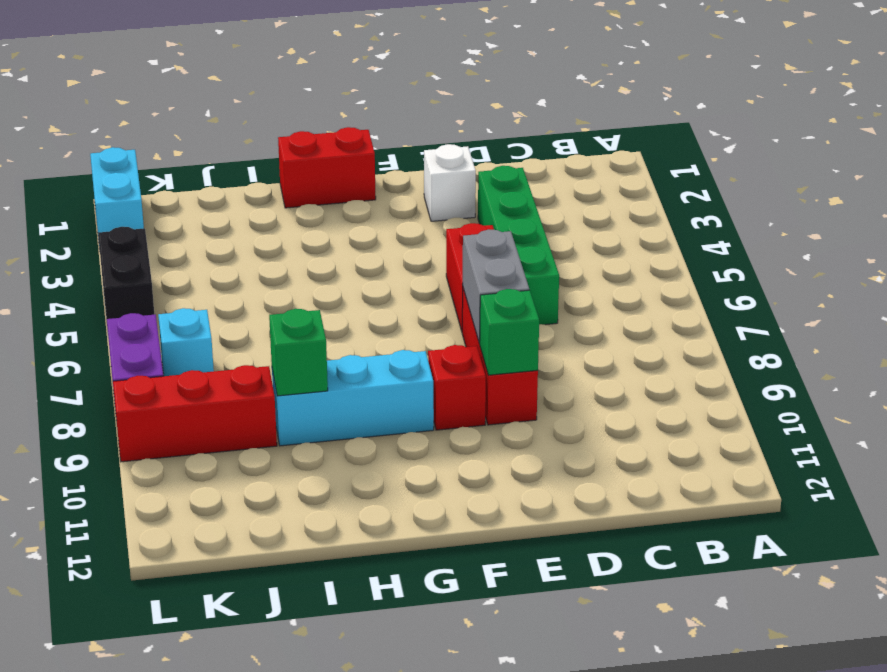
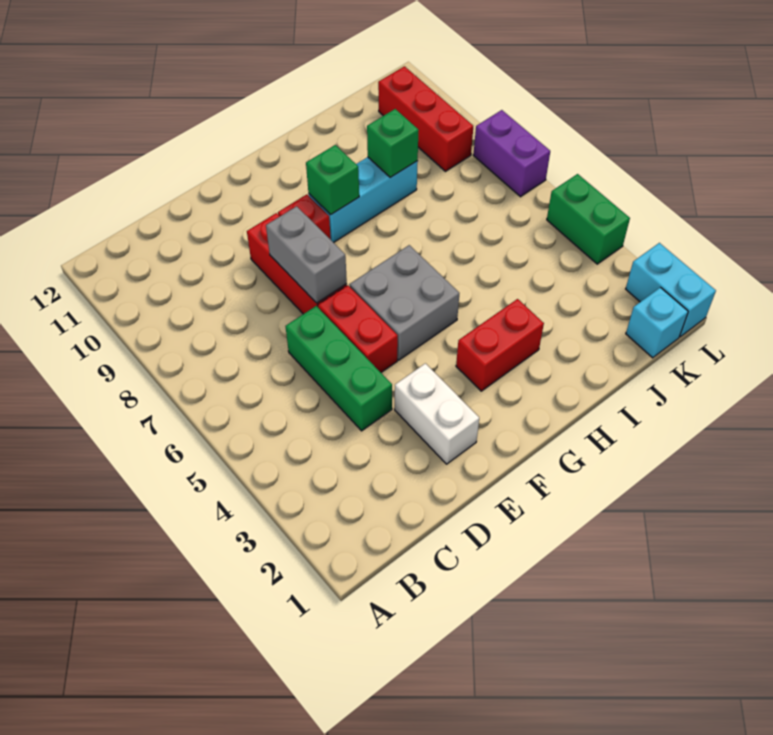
green brick D3:D6 level 1 -> green brick D4:D6 level 1
white brick E2 level 1 -> white brick E2:E3 level 1
green brick E9 level 2 -> green brick G9 level 2
none -> grey brick F5:G6 level 1
red brick G1:H1 level 1 -> red brick G3:H3 level 1
red brick J9:L9 level 1 -> red brick K9:K11 level 1
cyan brick K7 level 1 -> cyan brick K1 level 1
black brick L4:L5 level 1 -> green brick L4:L5 level 1

